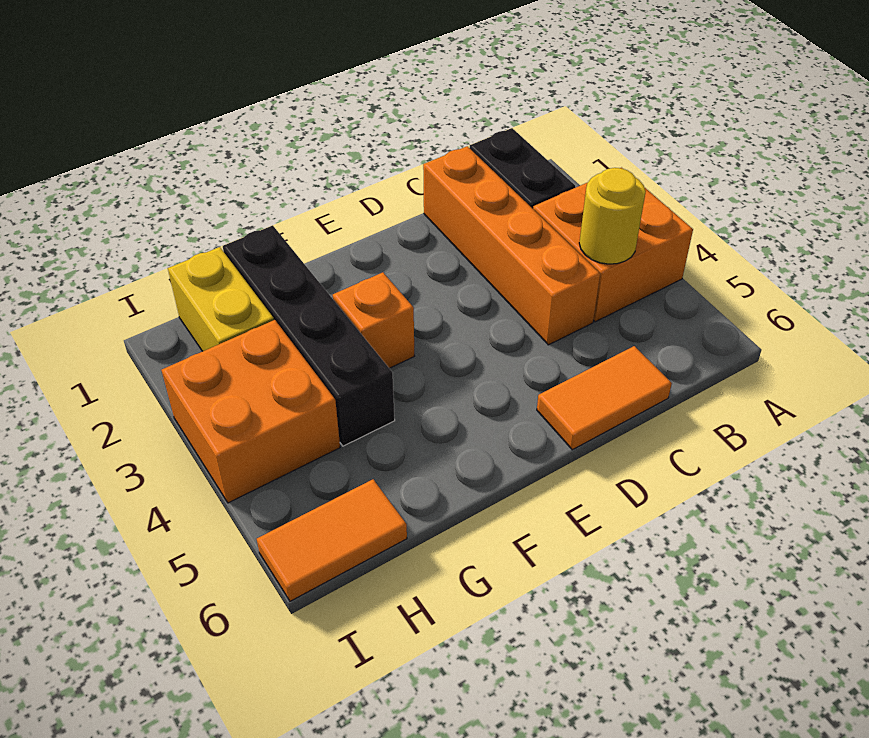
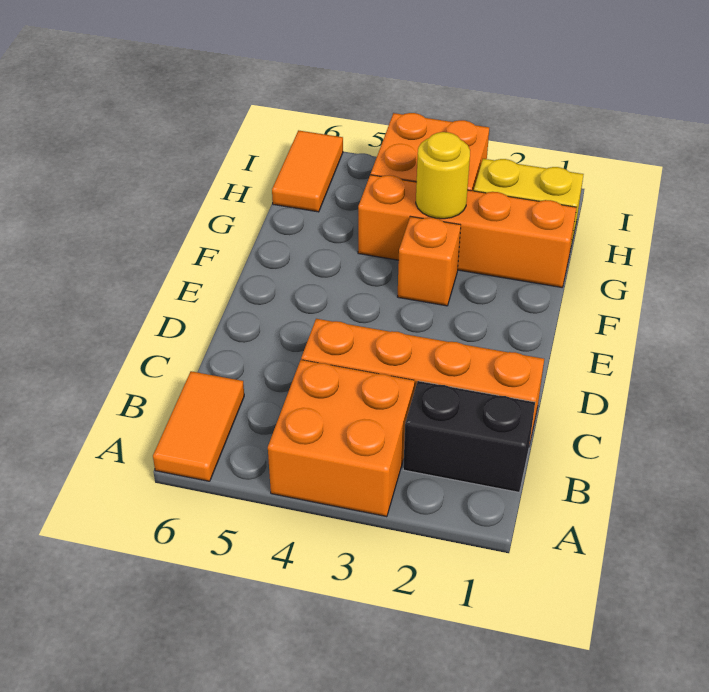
yellow round brick B4 level 2 -> yellow round brick G3 level 2
orange tile C6:D6 level 1 -> orange tile A6:B6 level 1
black brick G1:G4 level 1 -> orange brick G1:G4 level 1

